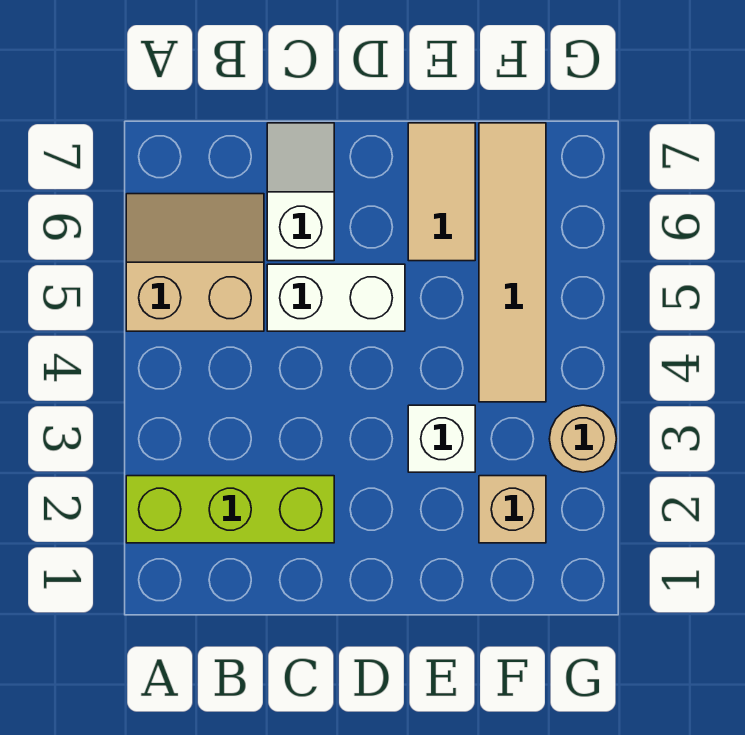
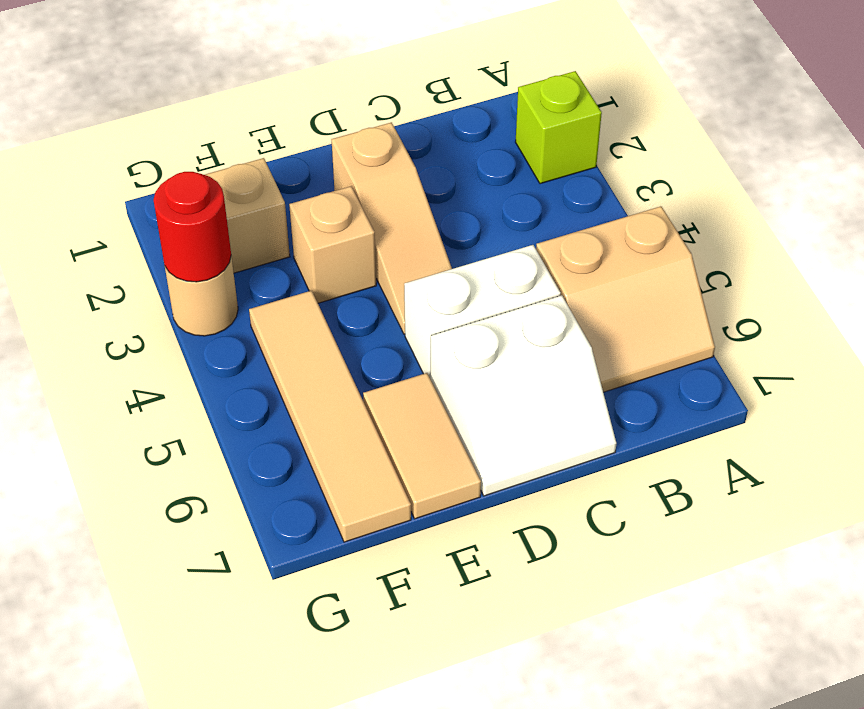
lime brick A2:C2 level 1 -> lime brick A2 level 1
white slope C6:C7 level 1 top 6 -> white slope C6:D7 level 1 top 6
none -> tan slope D2:D4 level 1 top 2
white brick E3 level 1 -> tan brick E3 level 1
none -> red round brick G3 level 2

